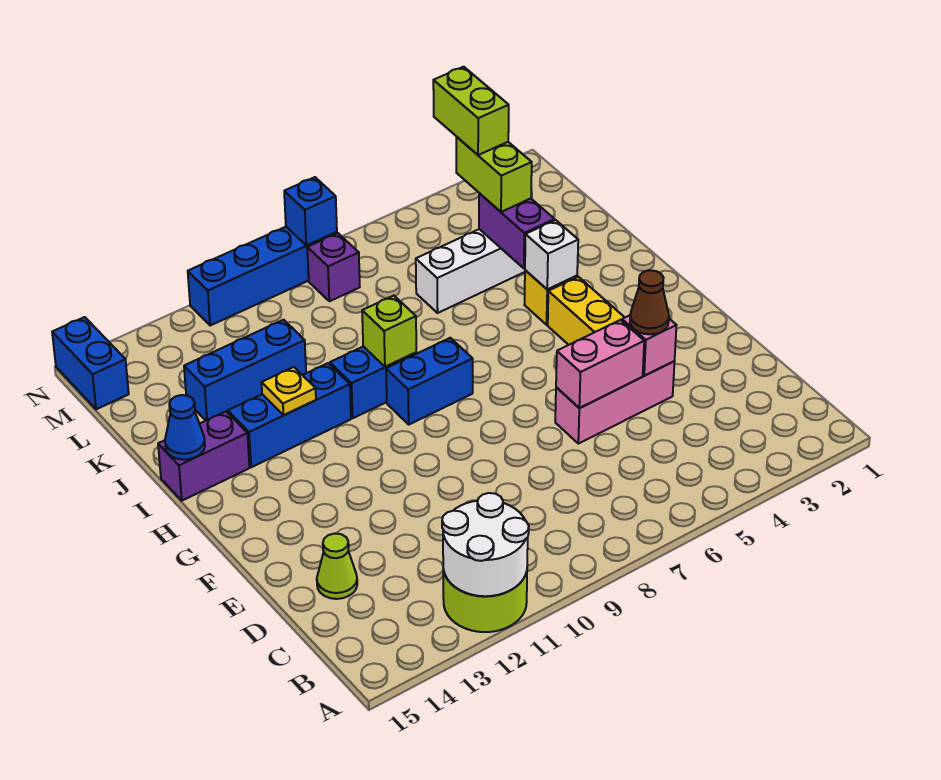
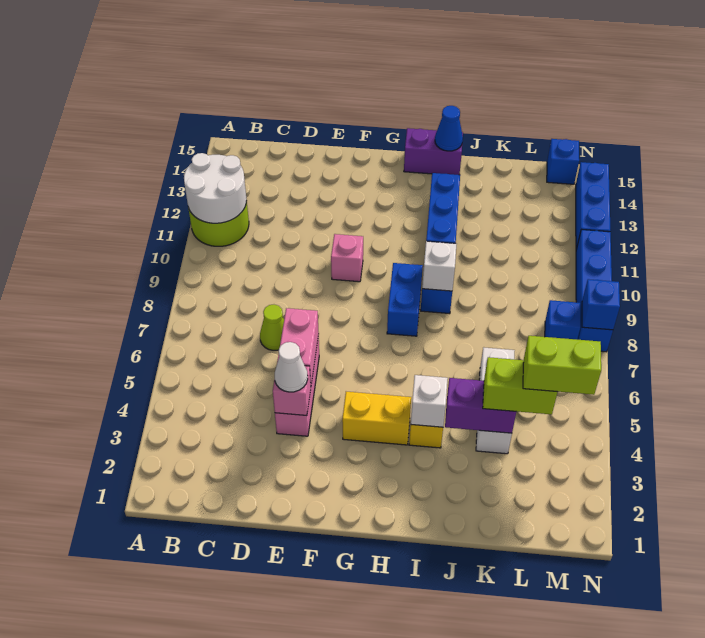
lime cone D14 level 1 -> lime cone D7 level 1
brown cone E4 level 3 -> white cone E4 level 3
none -> pink brick F10 level 1
lime brick I9 level 2 -> white brick I9 level 2
yellow plate I12 level 2 -> none
purple brick I14:I15 level 1 -> purple brick H15:I15 level 1
blue brick K11:K13 level 1 -> blue brick N12:N14 level 1
purple brick M8 level 1 -> blue brick M8 level 1
blue brick M15:N15 level 1 -> blue brick M15 level 1

